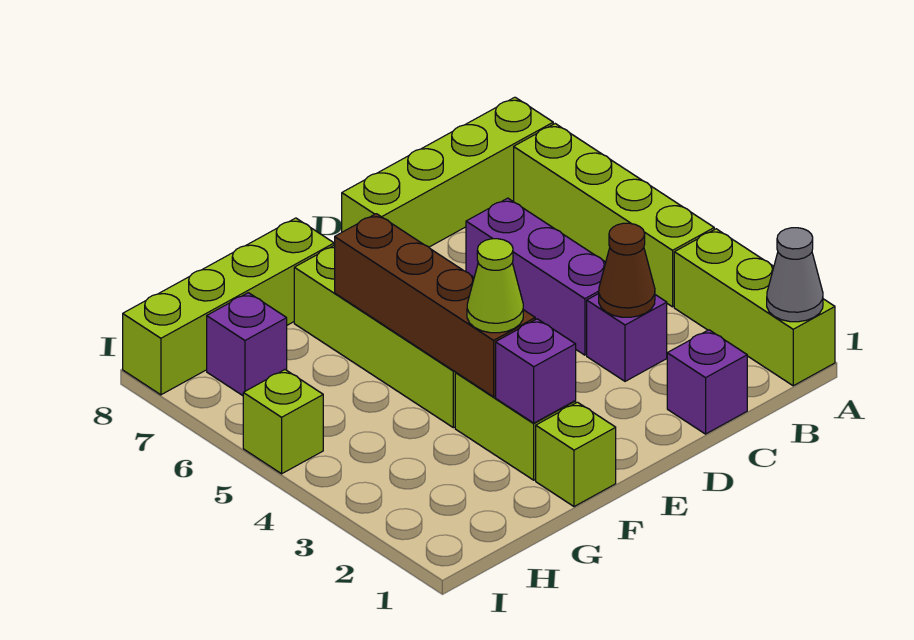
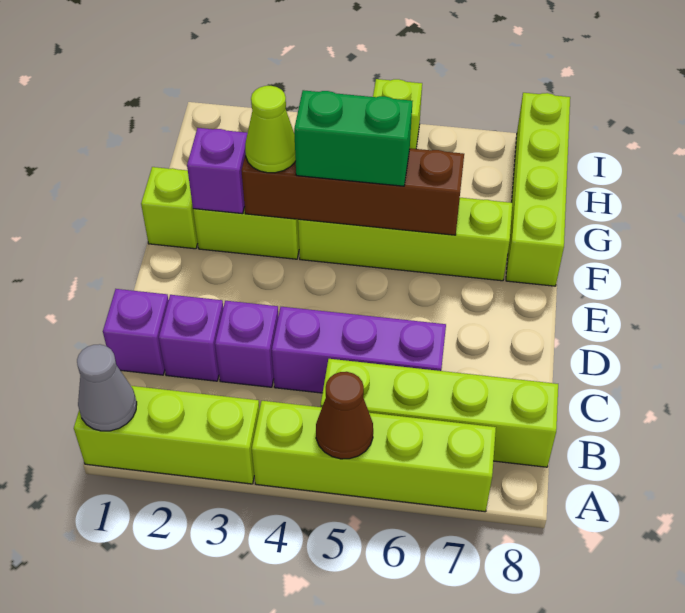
lime brick A8:D8 level 1 -> lime brick B5:B8 level 1
brown cone C3 level 2 -> brown cone A5 level 2
none -> green brick F4:F5 level 3
purple brick H7 level 1 -> purple brick C2 level 1

